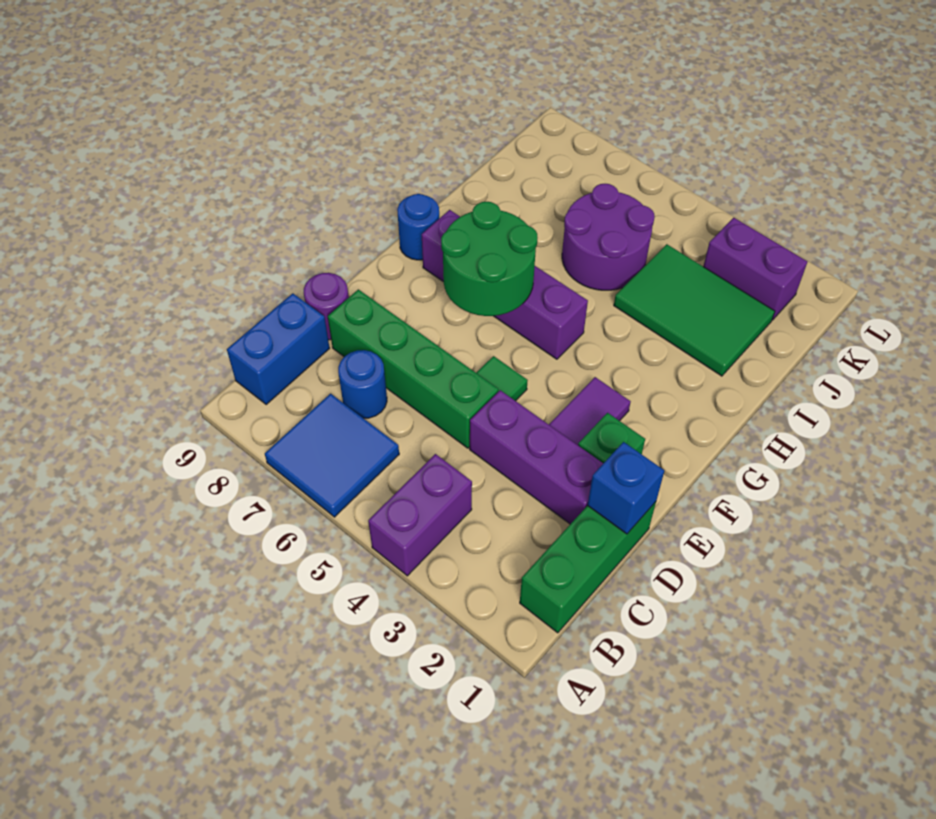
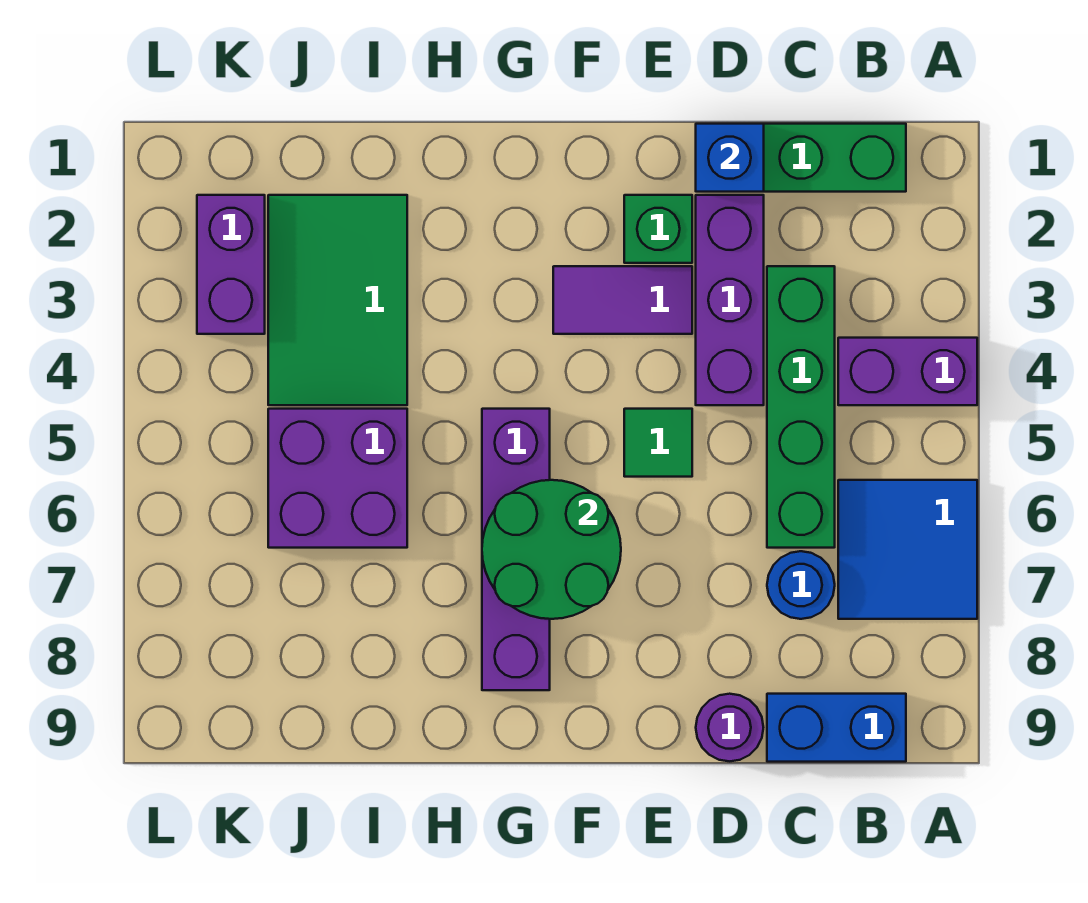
green brick D5:D8 level 1 -> green brick C3:C6 level 1
blue round brick G9 level 1 -> none
purple round brick I5:J6 level 1 -> purple brick I5:J6 level 1

